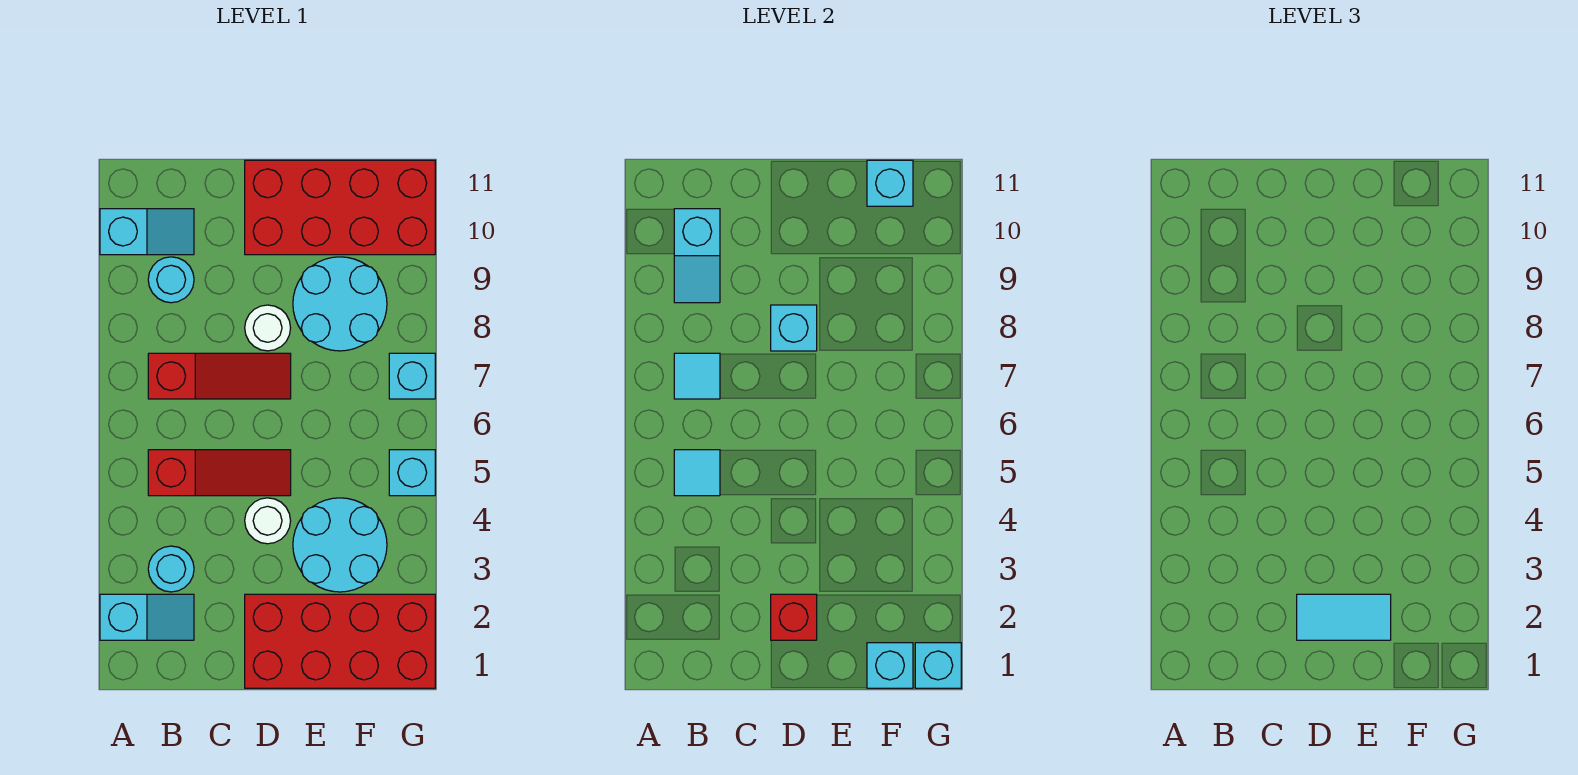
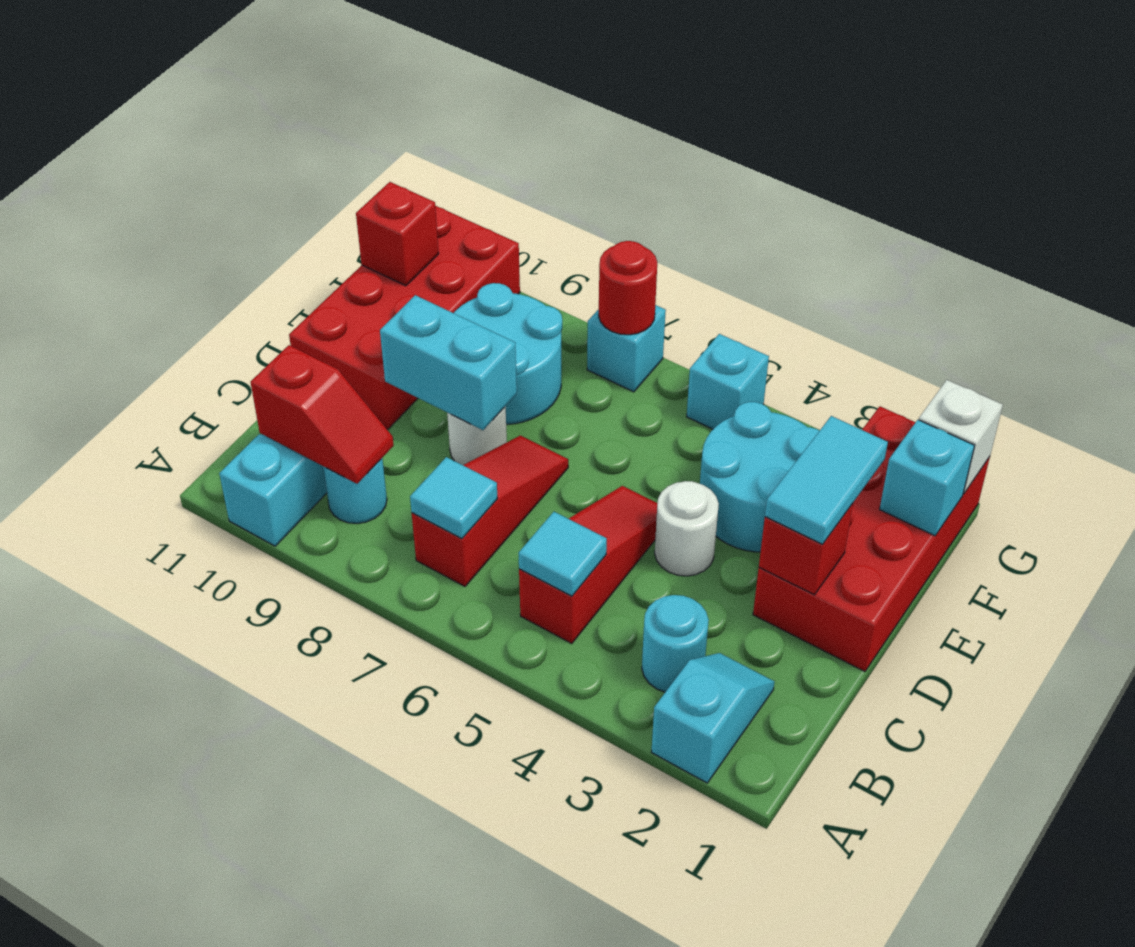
cyan slope B9:B10 level 2 top 10 -> red slope B9:B10 level 2 top 10
cyan brick D8 level 2 -> cyan brick D8:D9 level 2
cyan brick F11 level 2 -> red brick F11 level 2
cyan brick G1 level 2 -> white brick G1 level 2
none -> red round brick G7 level 2

